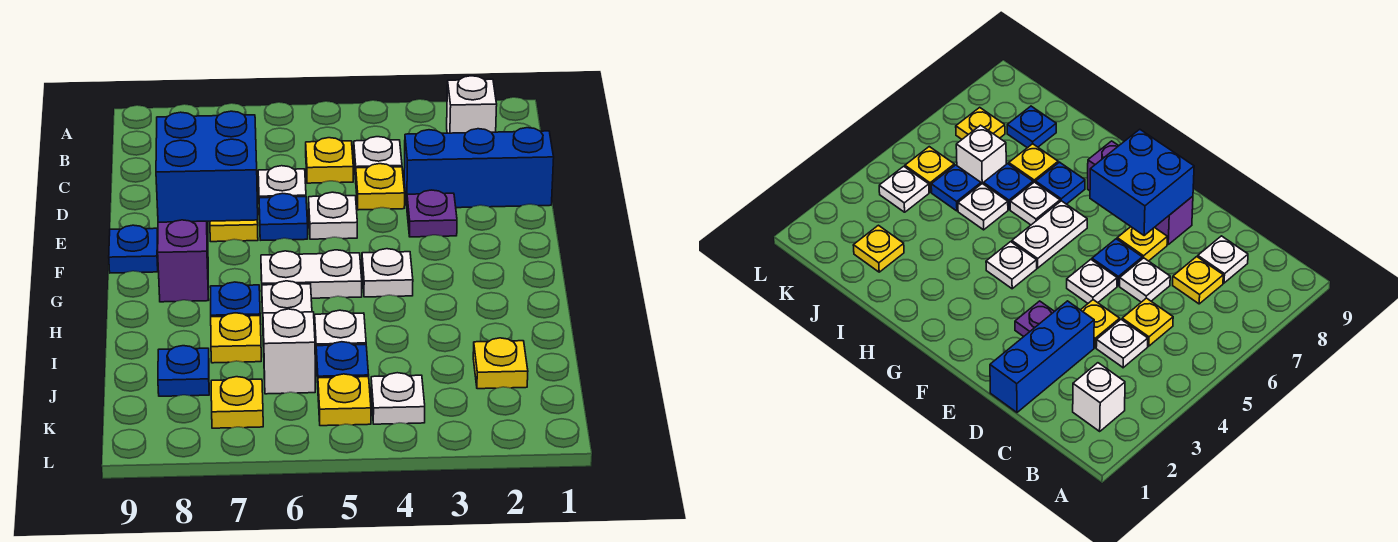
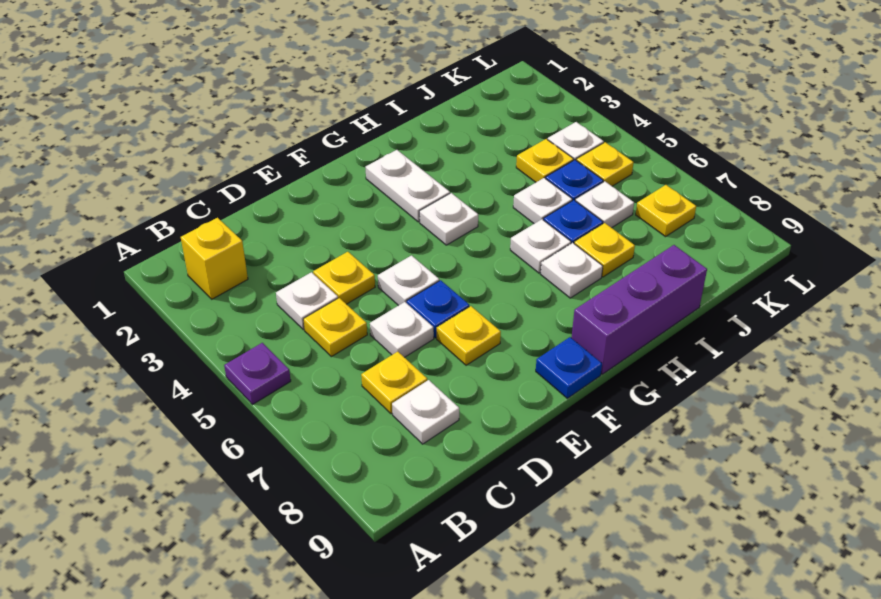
white brick B2 level 1 -> yellow brick B2 level 1
blue brick D1:D3 level 1 -> none
purple plate E3 level 1 -> purple plate A5 level 1
blue brick E7:F8 level 2 -> none
purple brick E8:G8 level 1 -> purple brick G9:I9 level 1
white plate G5:G6 level 1 -> white plate G2:G3 level 1
blue plate H7 level 1 -> white plate H7 level 1
yellow plate J2 level 1 -> yellow plate J4 level 1
white brick J6 level 1 -> white plate J6 level 1
blue plate J8 level 1 -> none

